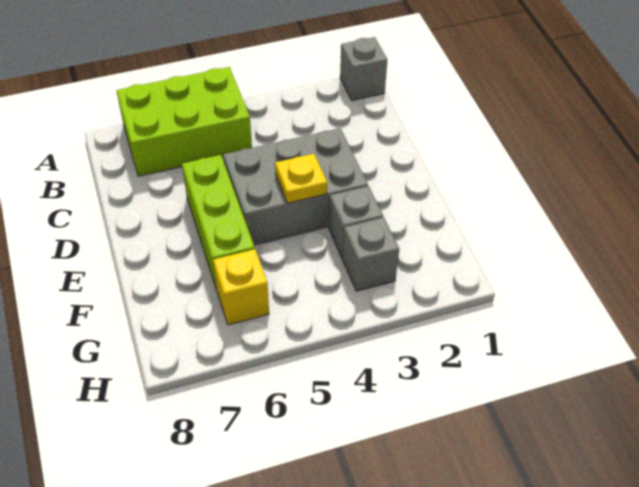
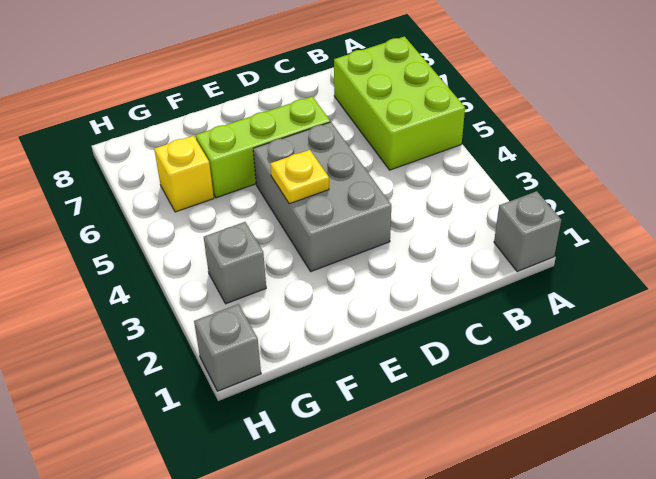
grey brick F3 level 1 -> grey brick H1 level 1

